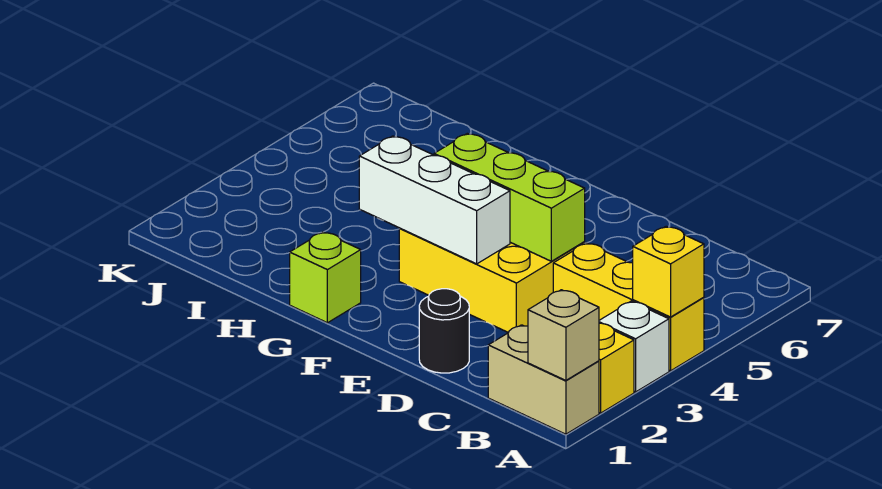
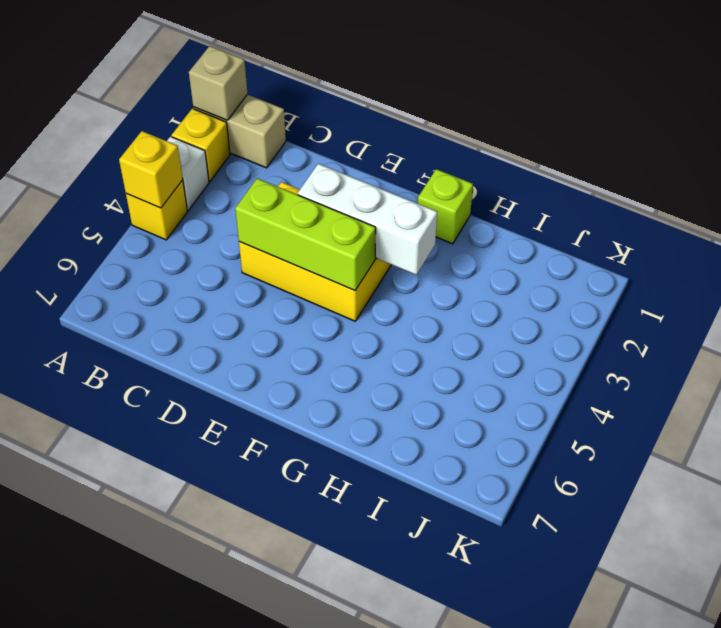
yellow brick A4:C4 level 1 -> yellow brick A4 level 1
black round brick D1 level 1 -> none

